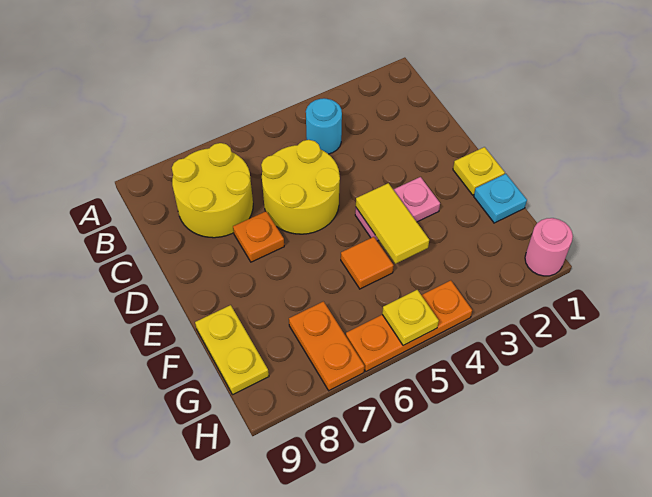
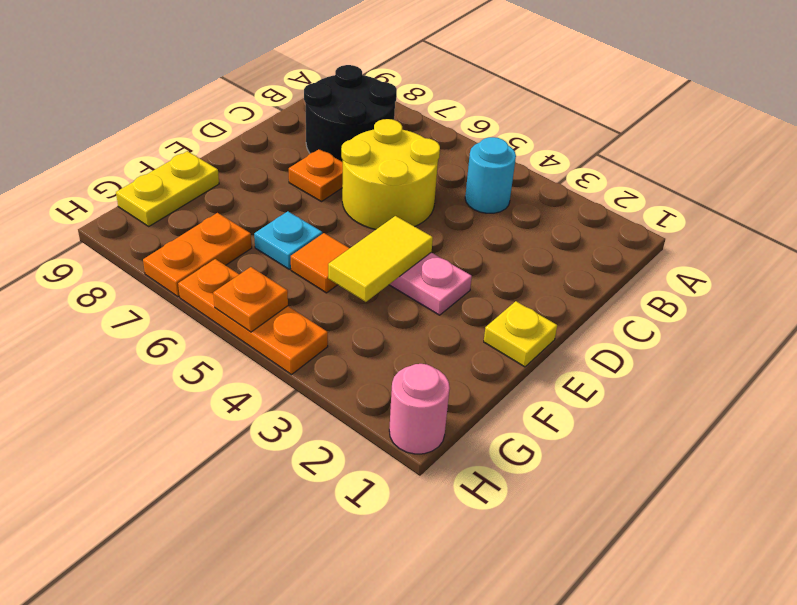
yellow round brick B7:C8 level 1 -> black round brick B7:C8 level 1
cyan plate F1 level 1 -> cyan plate F6 level 1
yellow plate H5 level 2 -> orange plate H5 level 2

